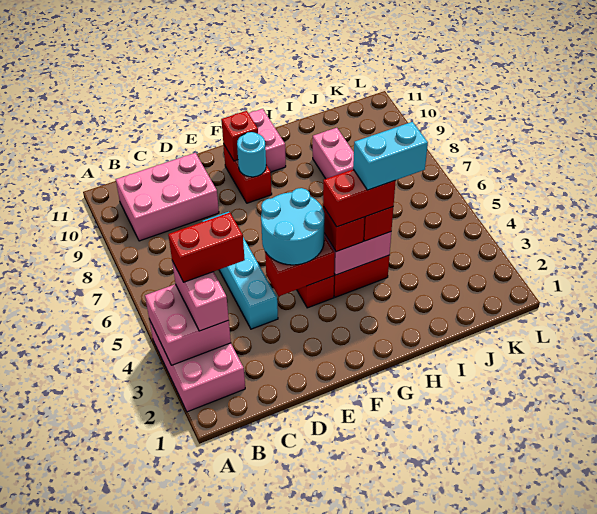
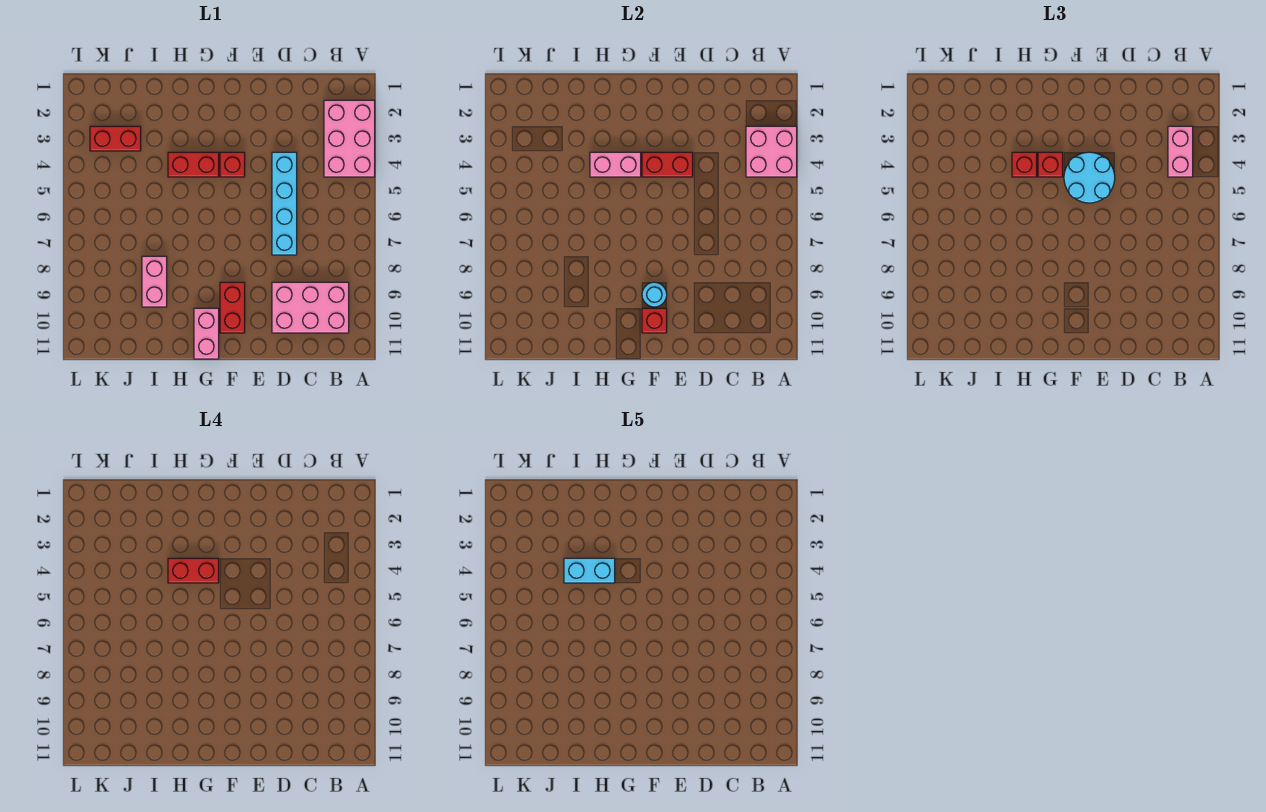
red brick B4:C4 level 4 -> red brick J3:K3 level 1

